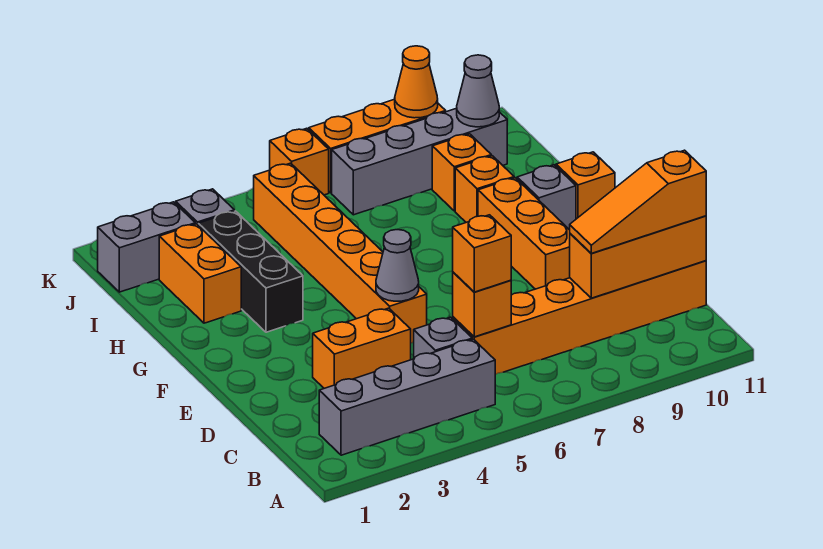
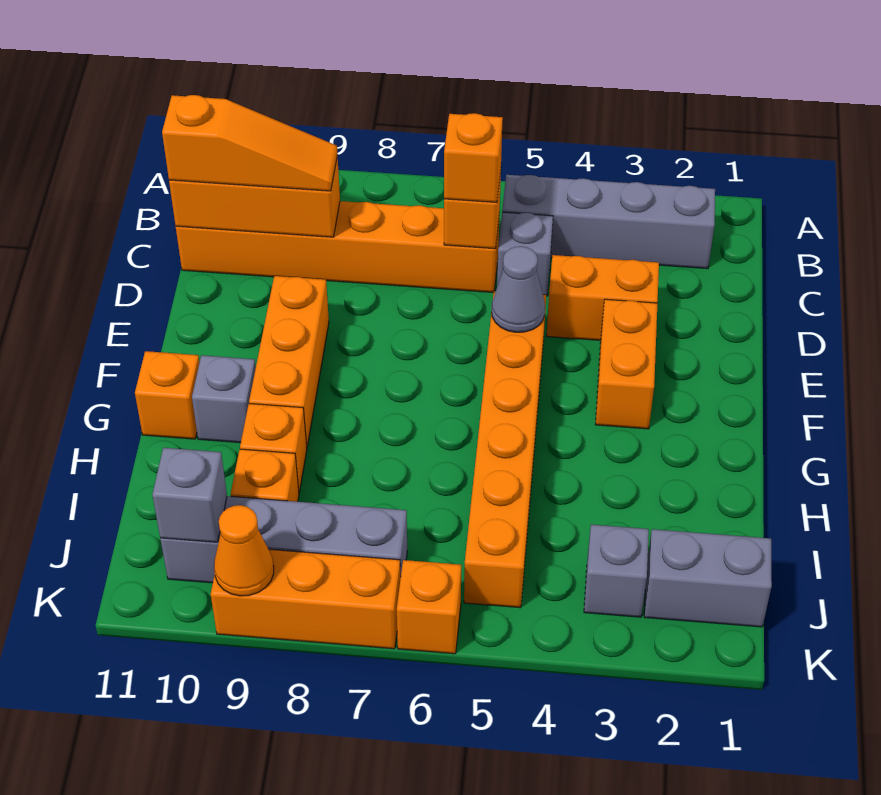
black brick G3:I3 level 1 -> none
orange brick H2:I2 level 1 -> orange brick E3:F3 level 1
grey cone J10 level 2 -> grey brick J10 level 2

